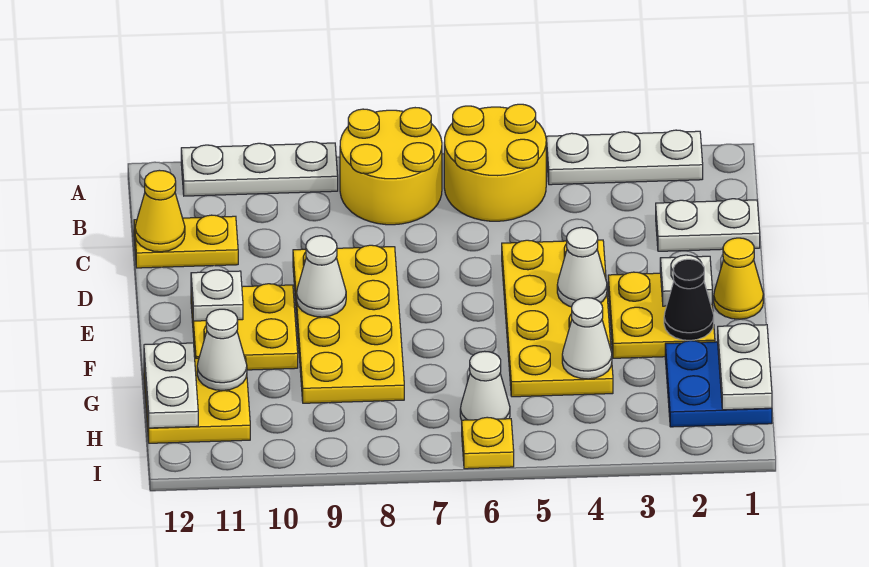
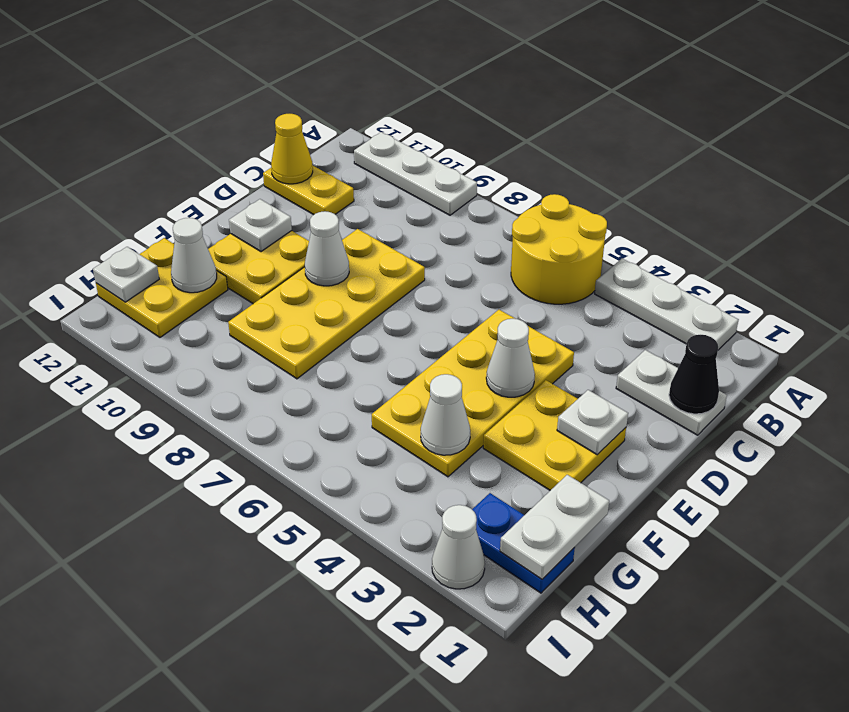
yellow round brick A7:B8 level 1 -> none
yellow cone E1 level 1 -> none
black cone F2 level 2 -> black cone C1 level 2
blue plate G1:H2 level 1 -> blue plate H1:H2 level 1
white plate G12:H12 level 2 -> white plate H12 level 2
white cone H6 level 1 -> white cone I2 level 1
yellow plate I6 level 1 -> none

